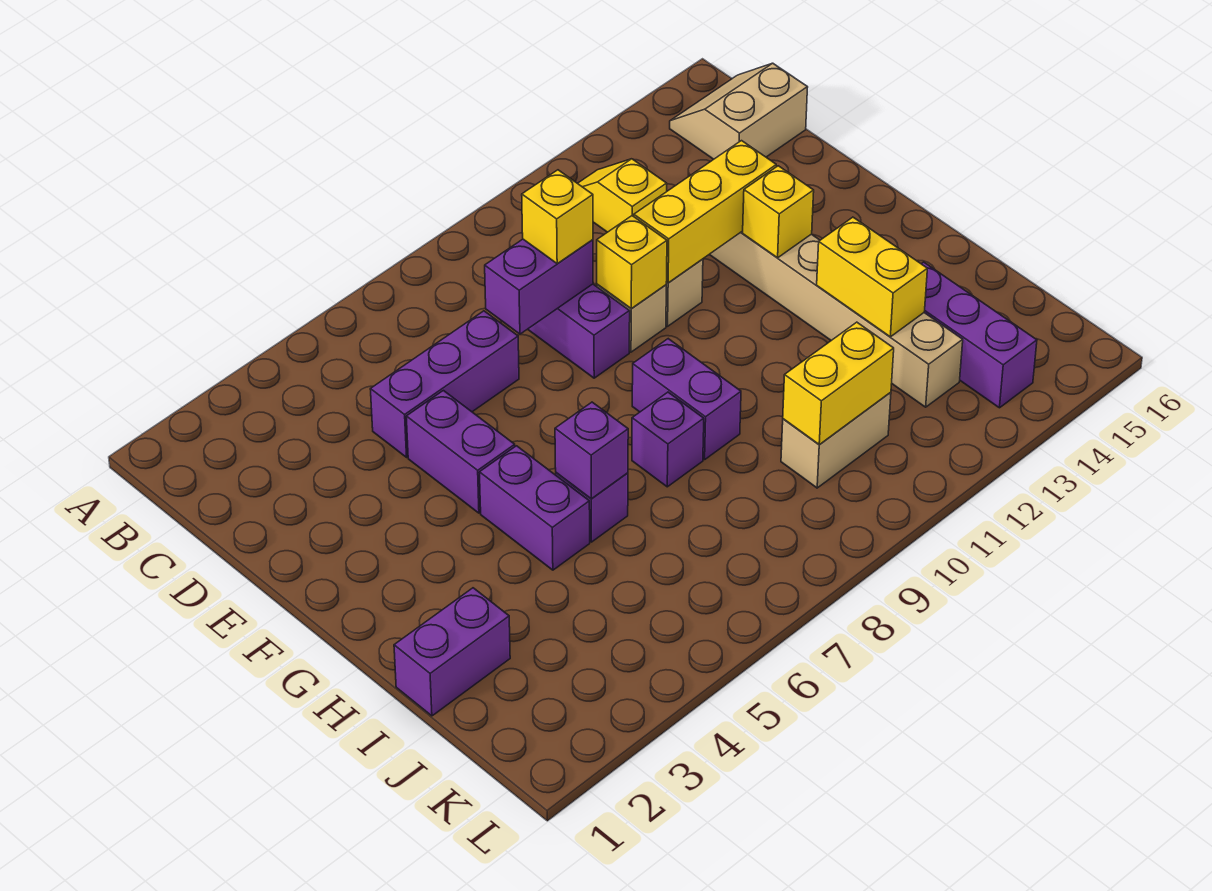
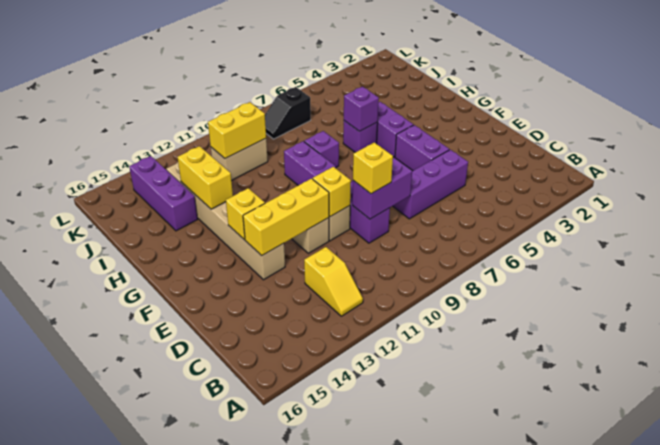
tan slope B15:C16 level 1 top C -> none
purple brick I1:I2 level 1 -> none
none -> black slope K7:K8 level 1 top 7

